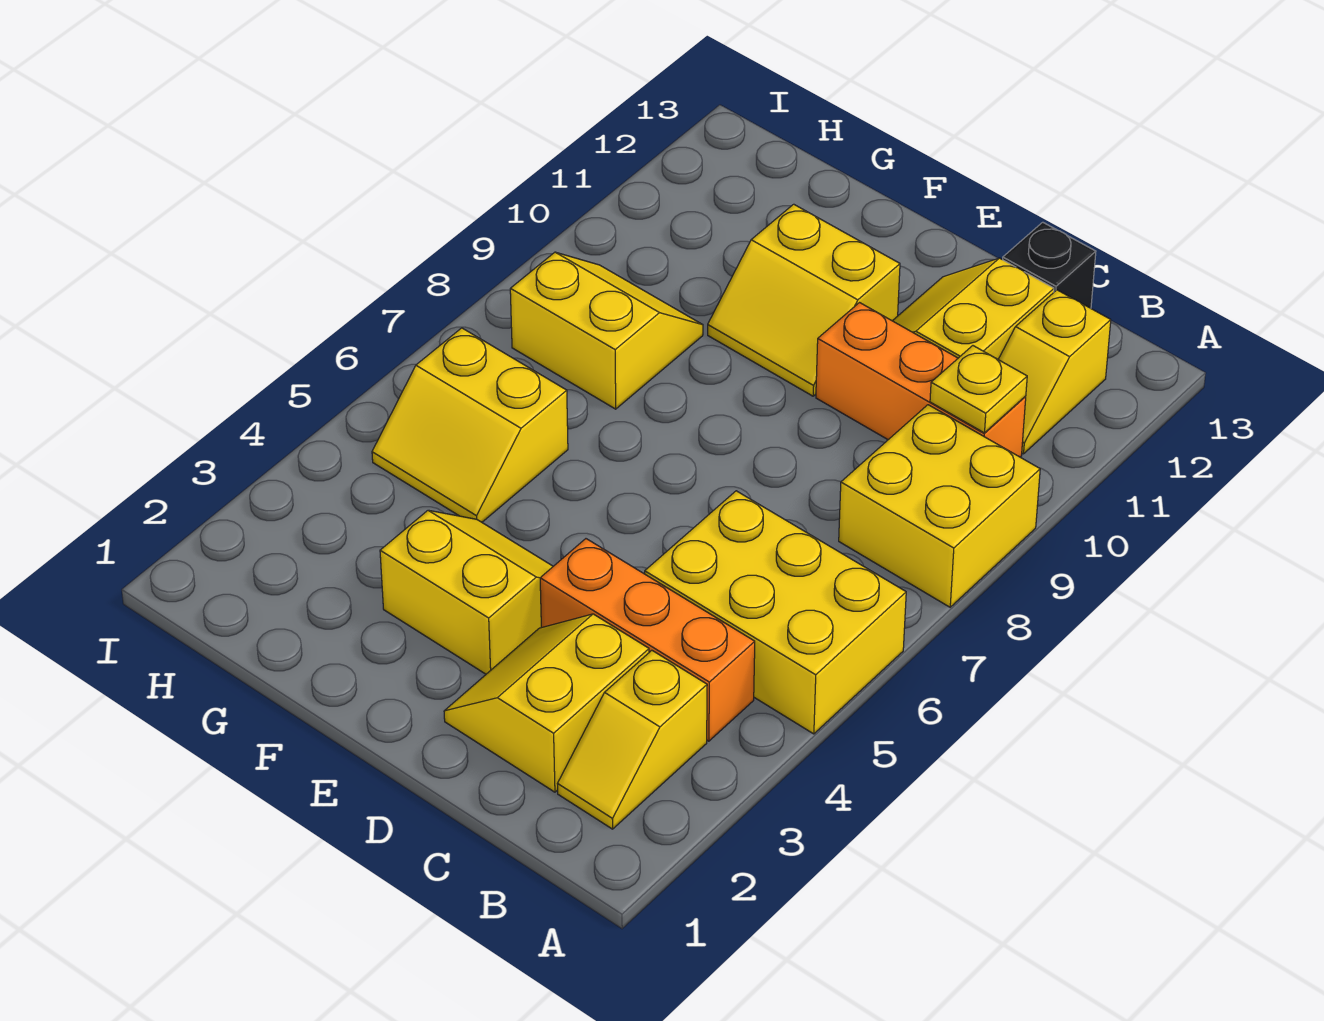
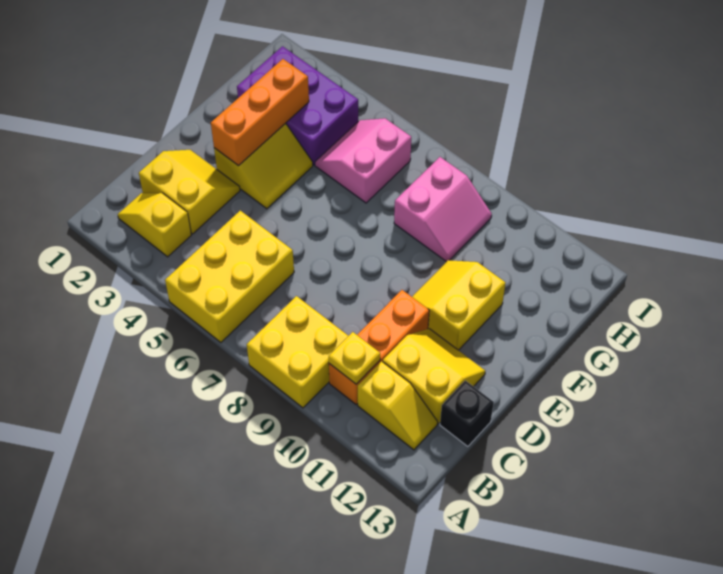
orange brick B4:D4 level 1 -> orange brick E3:G3 level 2
yellow slope B11:B12 level 1 top 12 -> yellow slope B11:B12 level 1 top 11
none -> purple brick G2:H4 level 1
yellow slope G5:H6 level 1 top 6 -> pink slope G5:H6 level 1 top 6
yellow slope G8:H9 level 1 top 8 -> pink slope G8:H9 level 1 top 8

